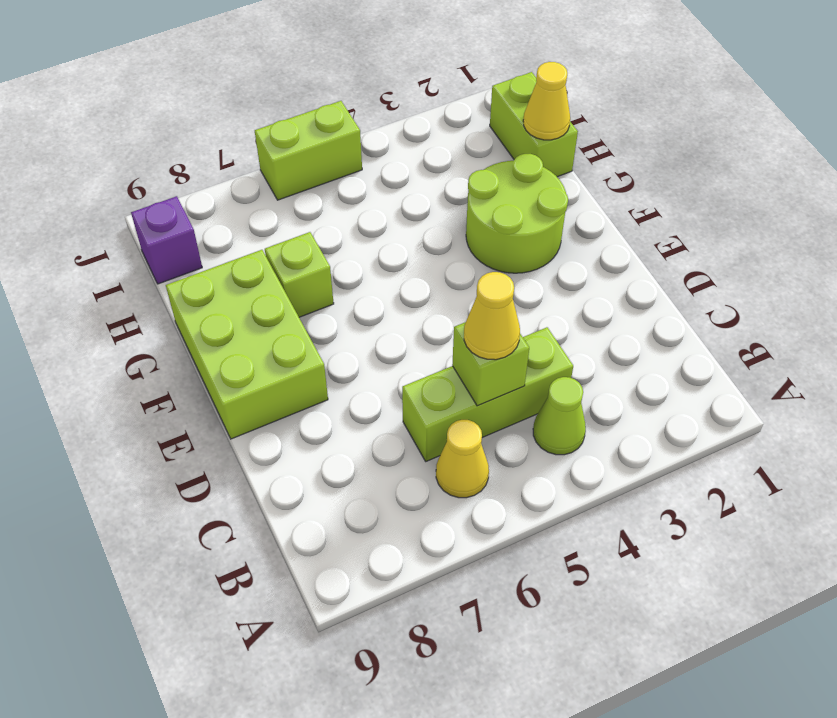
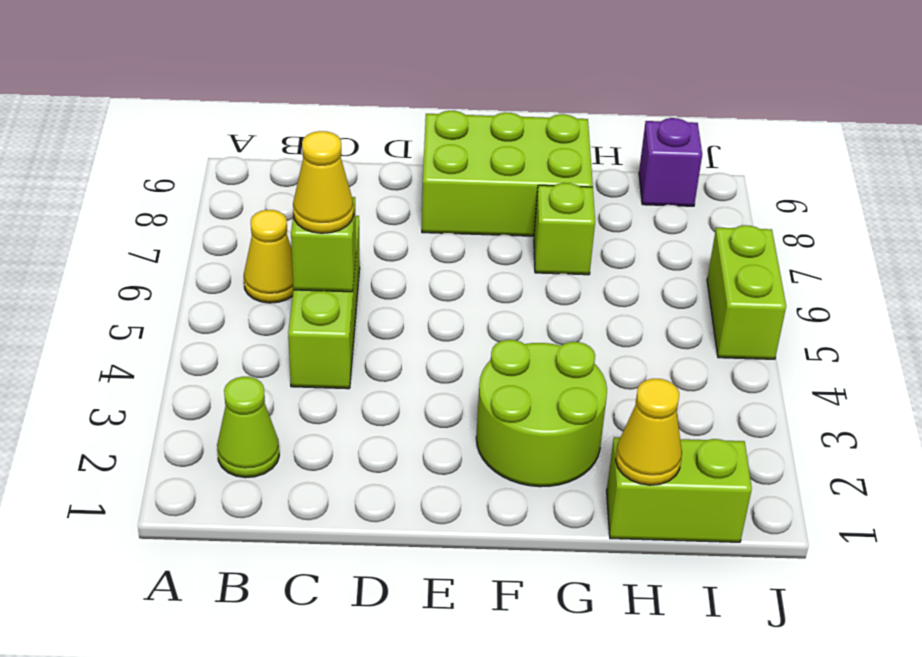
lime cone B4 level 1 -> lime cone B2 level 1

